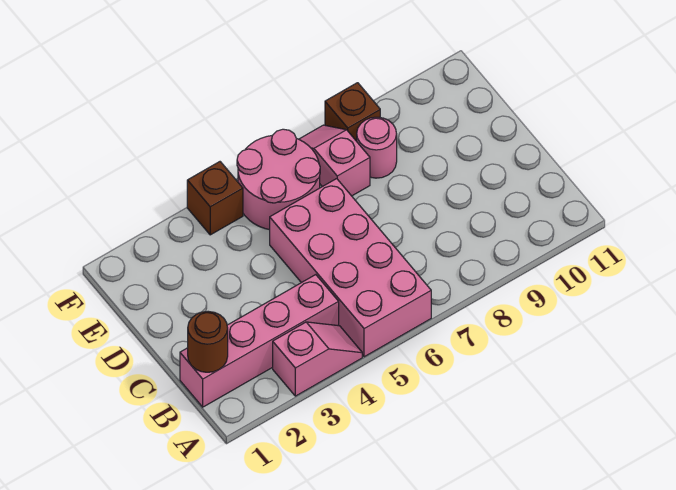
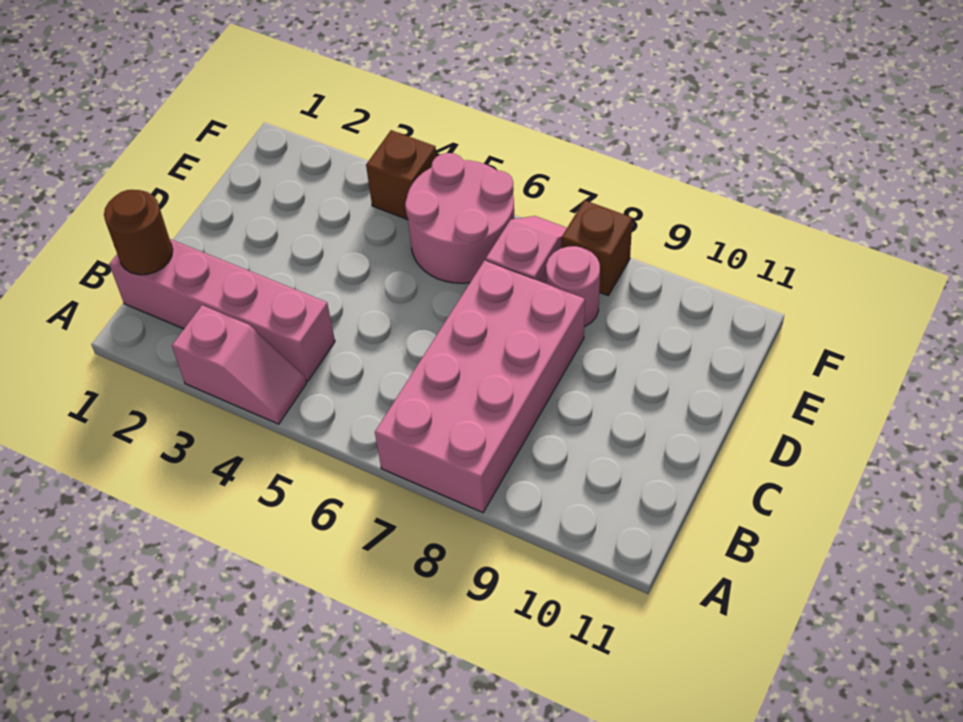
pink brick A5:D6 level 1 -> pink brick A7:D8 level 1

